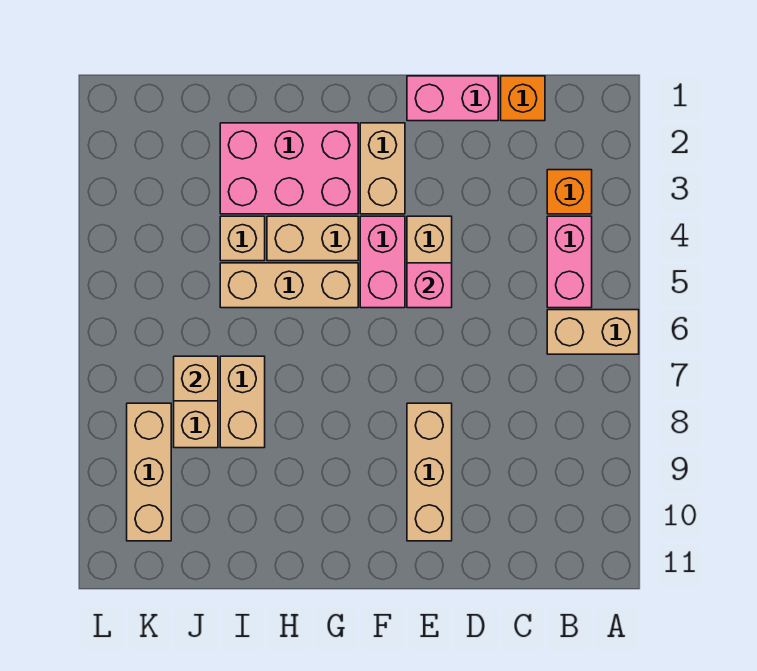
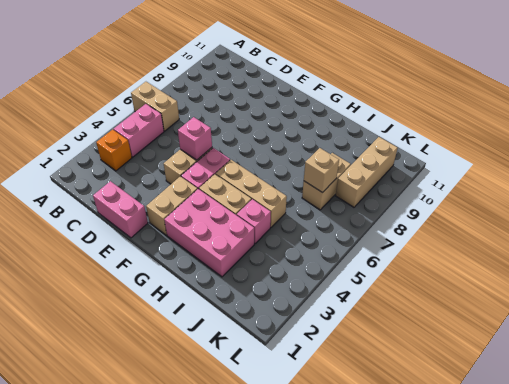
orange brick C1 level 1 -> none
tan brick E8:E10 level 1 -> none
tan brick I4 level 1 -> pink brick I4 level 1
tan brick I7:I8 level 1 -> none

